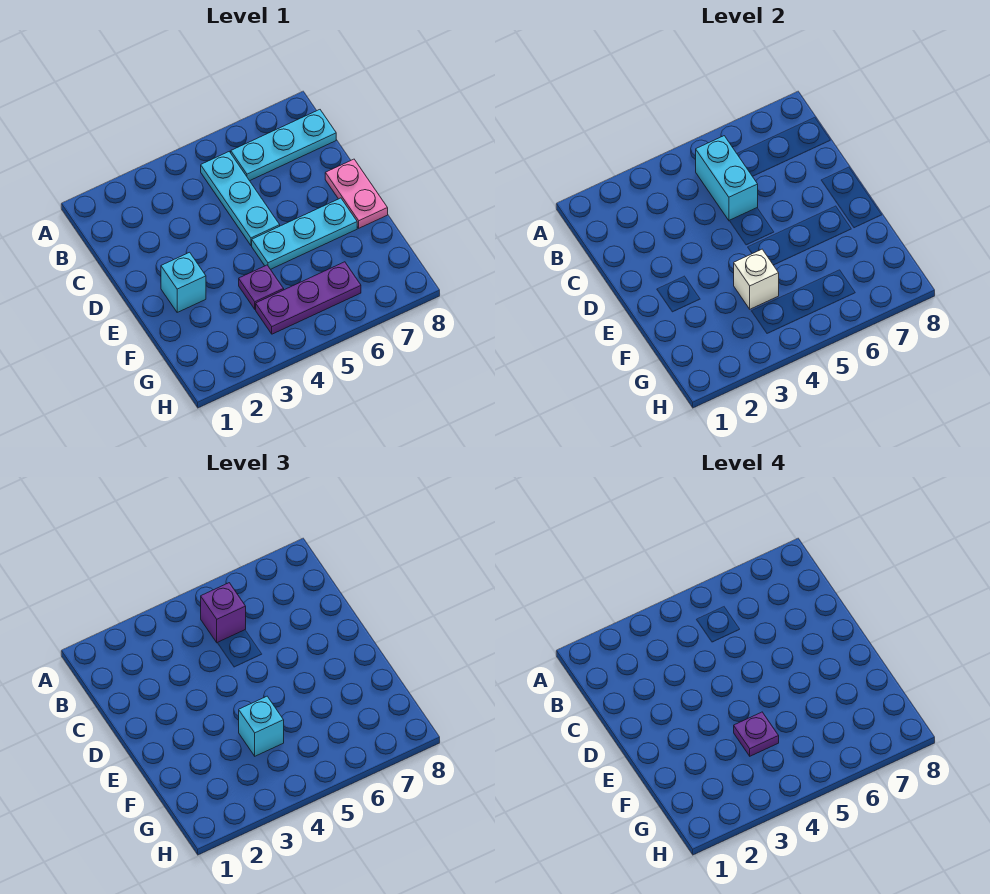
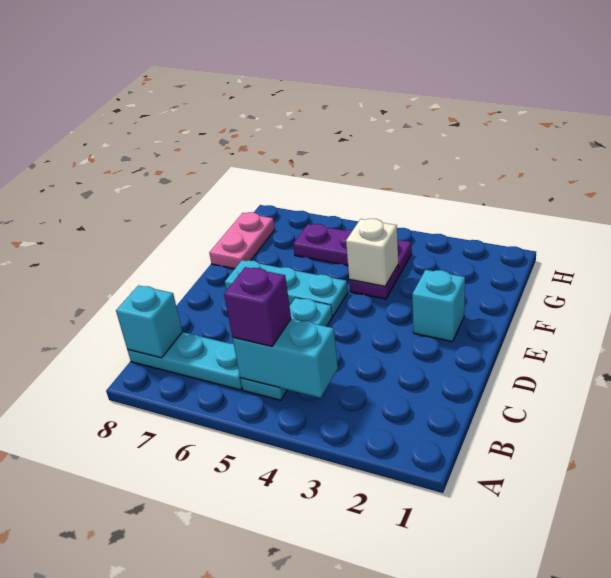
cyan brick B5:C5 level 2 -> cyan brick B4:B5 level 2
pink plate D8:E8 level 1 -> pink plate F8:G8 level 1
cyan brick F4 level 3 -> cyan brick B8 level 2
purple plate F4 level 4 -> none

